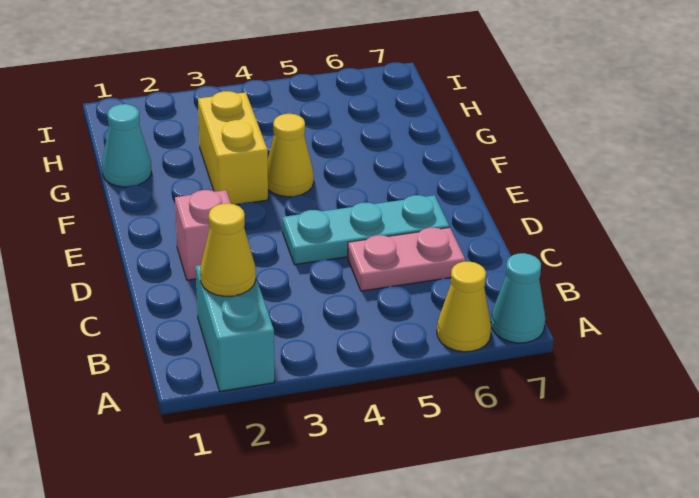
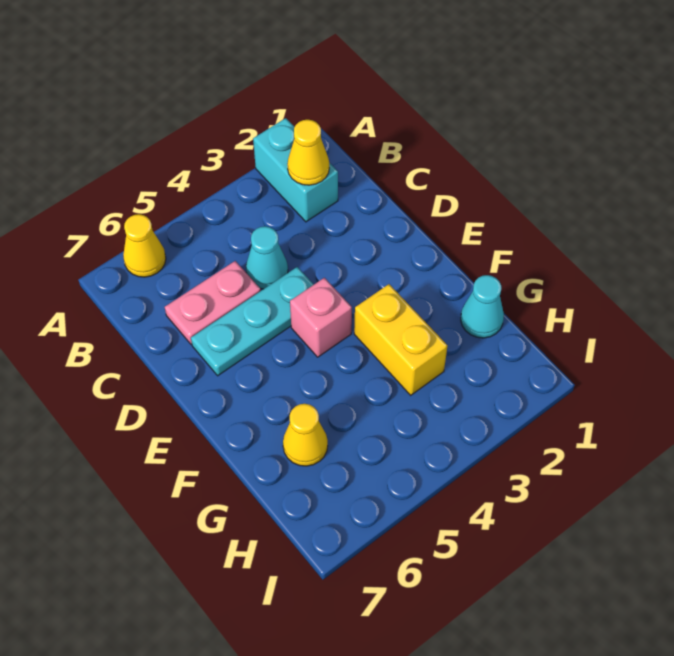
cyan cone A7 level 1 -> cyan cone C4 level 1
pink brick D2 level 1 -> pink brick E4 level 1
yellow cone F4 level 1 -> yellow cone G6 level 1

